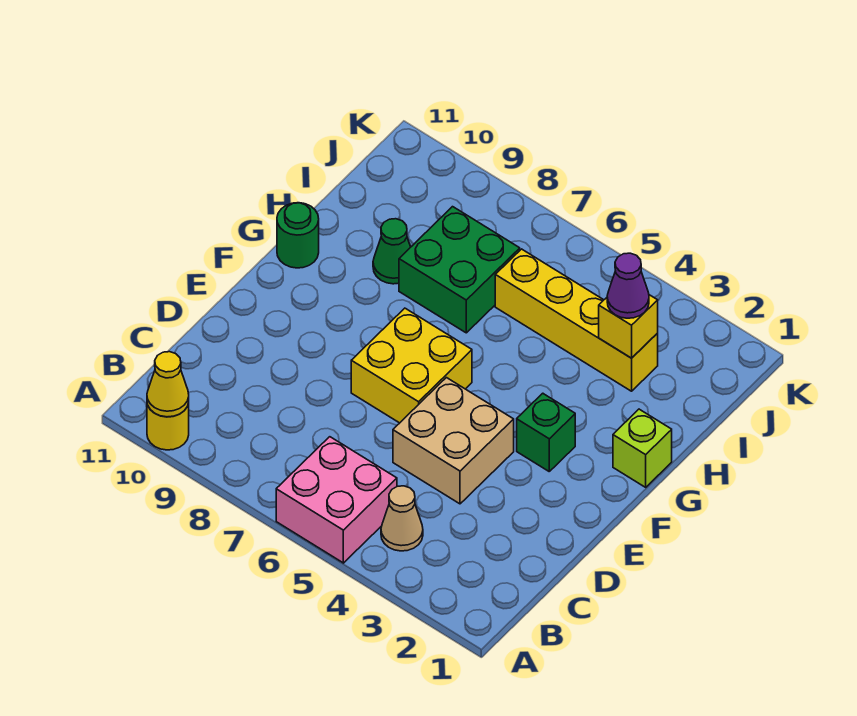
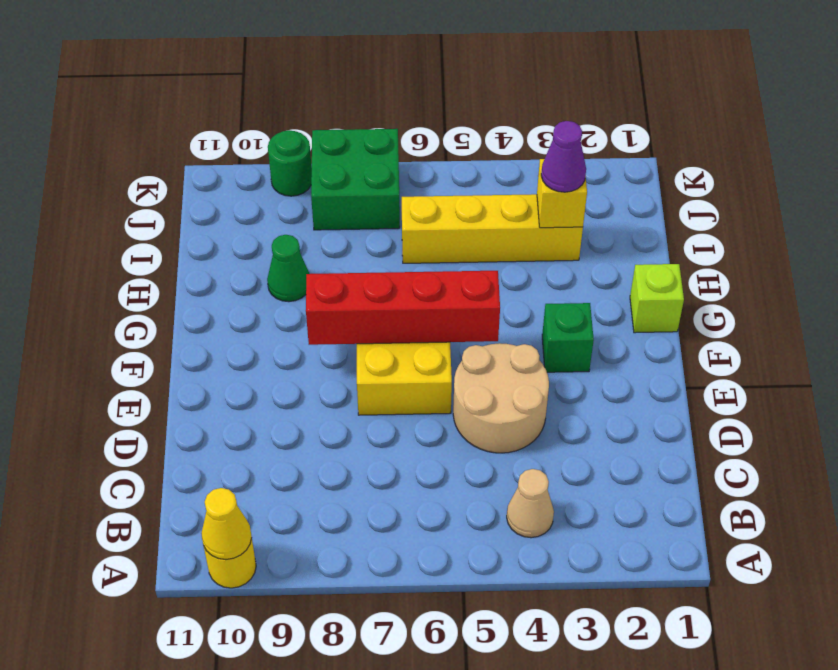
pink brick A5:B6 level 1 -> none
tan brick D4:E5 level 1 -> tan round brick D4:E5 level 1
none -> red brick F5:F8 level 2
green round brick G11 level 1 -> green round brick K9 level 1
green brick H7:I8 level 1 -> green brick J7:K8 level 1

